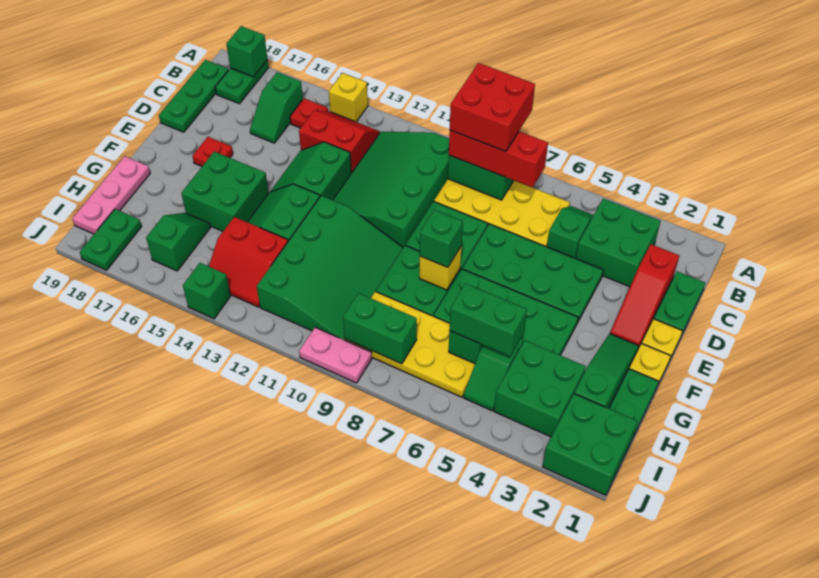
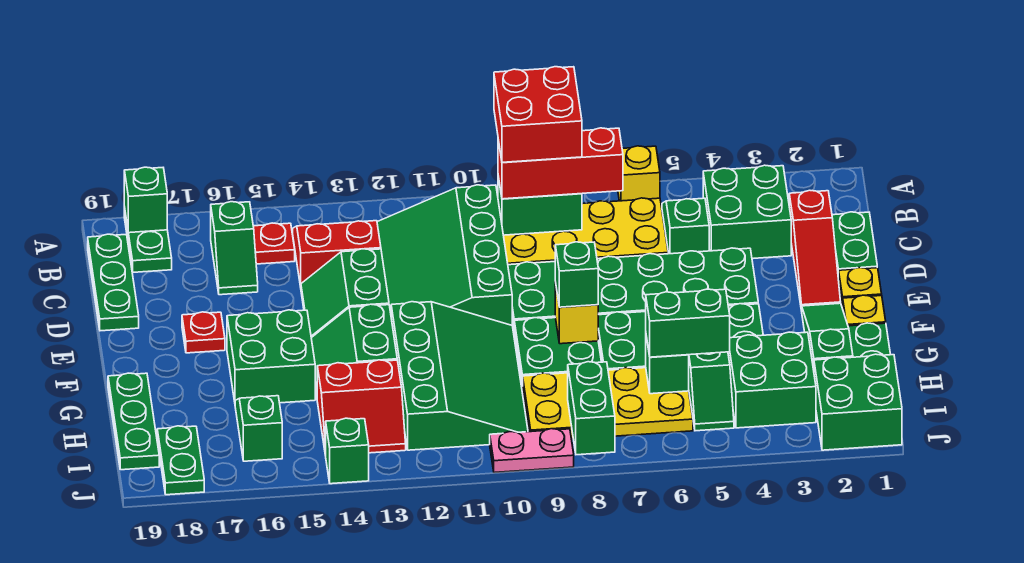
yellow brick A14 level 1 -> yellow brick A6 level 1
pink plate G19:I19 level 1 -> green plate G19:I19 level 1
green brick I8:I9 level 2 -> green brick I8:J8 level 2

